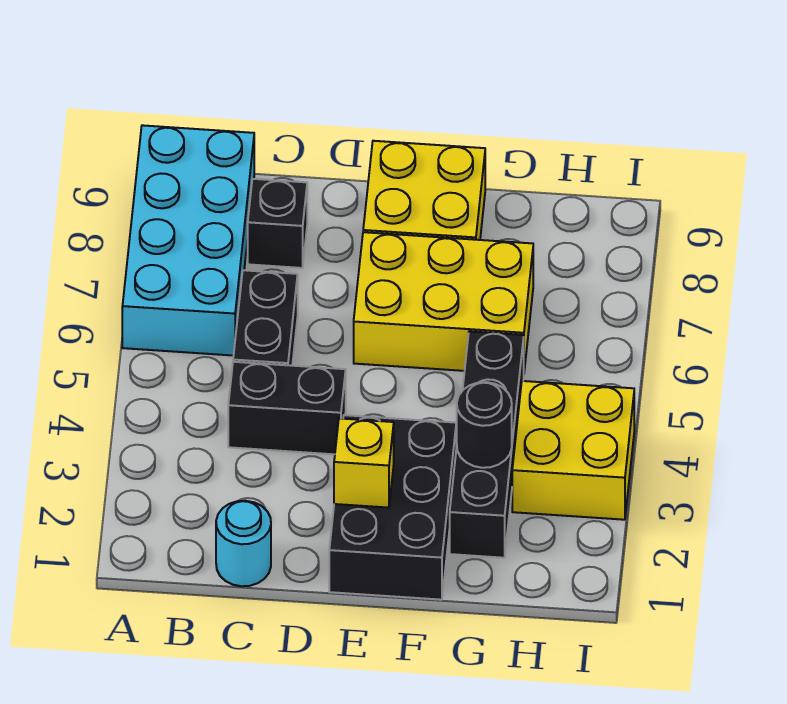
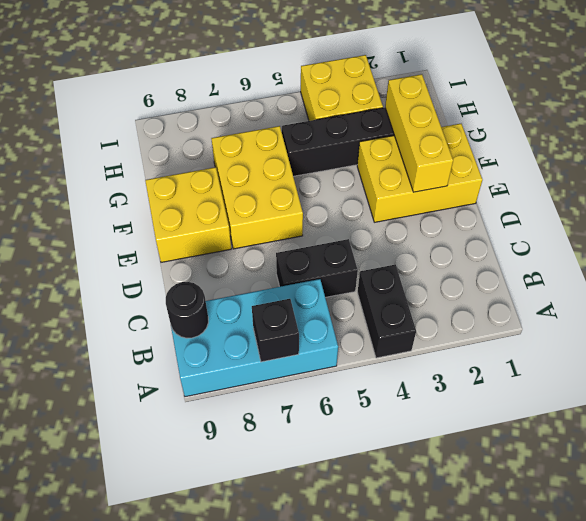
cyan round brick C1 level 1 -> none
black brick C4:D4 level 1 -> black brick A4:B4 level 1
black brick C8 level 1 -> black brick A7 level 2
black brick E1:F3 level 1 -> yellow brick E1:F3 level 1
yellow brick E2 level 2 -> yellow brick E2:G2 level 2
black round brick G3 level 2 -> black round brick B9 level 2

